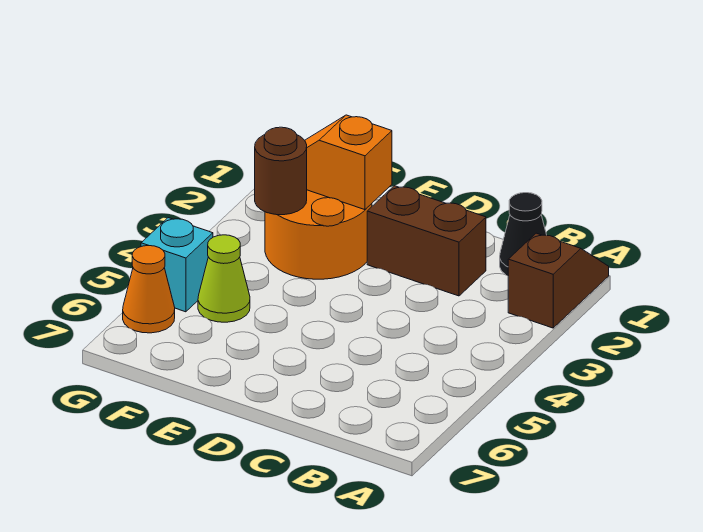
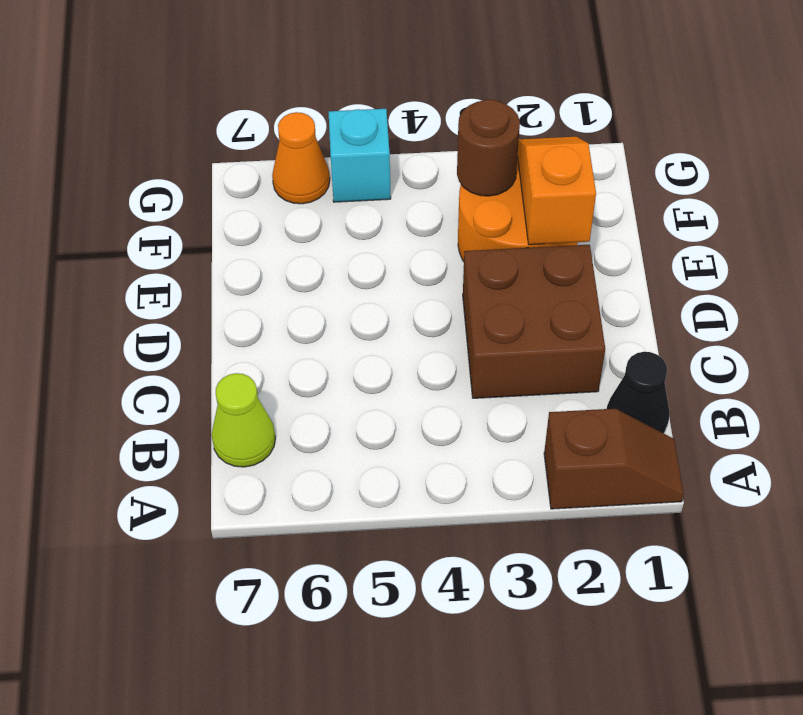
brown brick C2:D2 level 1 -> brown brick C2:D3 level 1
lime cone F5 level 1 -> lime cone B7 level 1

